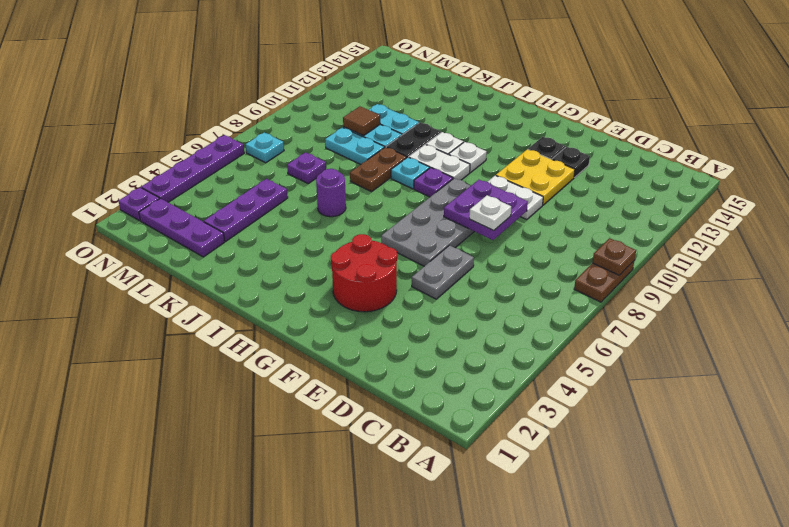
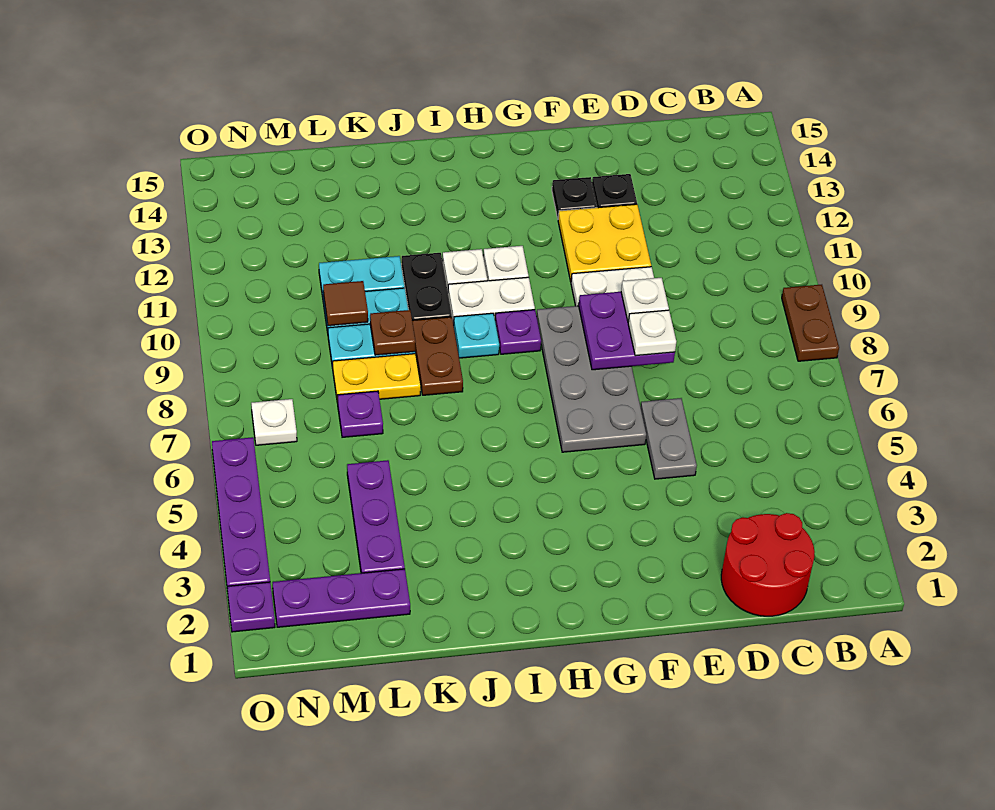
brown plate A9 level 2 -> brown plate K9 level 2
none -> white plate E9 level 3
red round brick F3:G4 level 1 -> red round brick C1:D2 level 1
purple round brick J6 level 1 -> none
none -> yellow plate K8:L8 level 1
cyan plate N7 level 1 -> white plate N7 level 1

